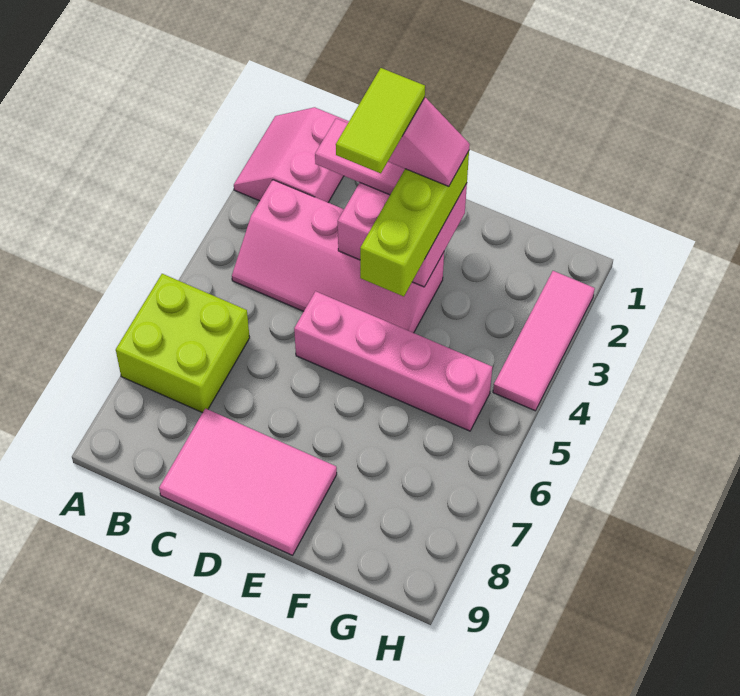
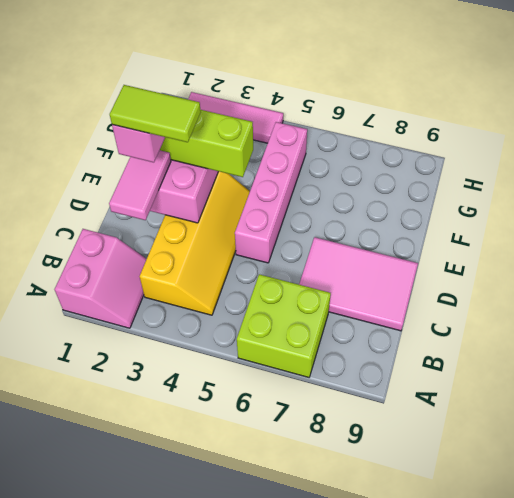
pink slope A1:B2 level 1 top B -> pink slope A1:B2 level 1 top 1
pink slope B3:E4 level 1 top 3 -> yellow slope B3:E4 level 1 top 3
pink tile C8:E9 level 1 -> pink tile C7:D9 level 1

